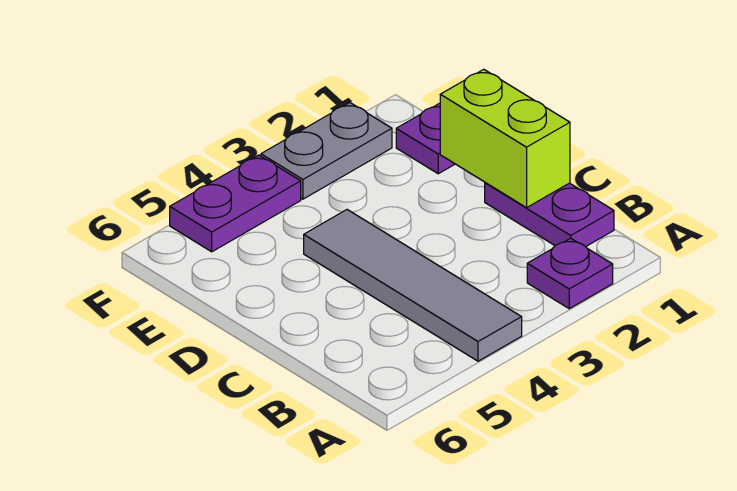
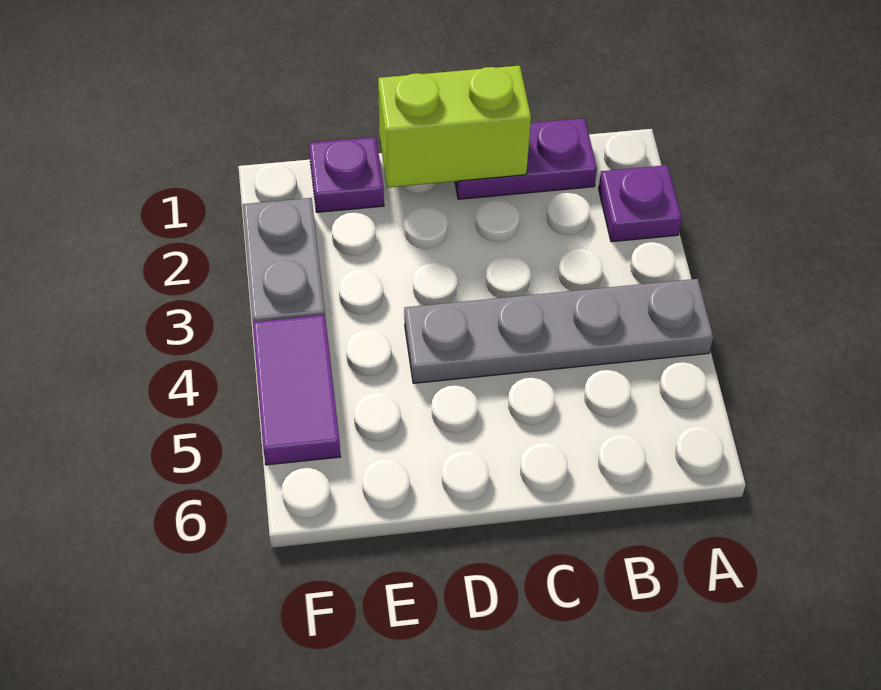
grey tile A4:D4 level 1 -> grey plate A4:D4 level 1
purple plate F4:F5 level 1 -> purple tile F4:F5 level 1

